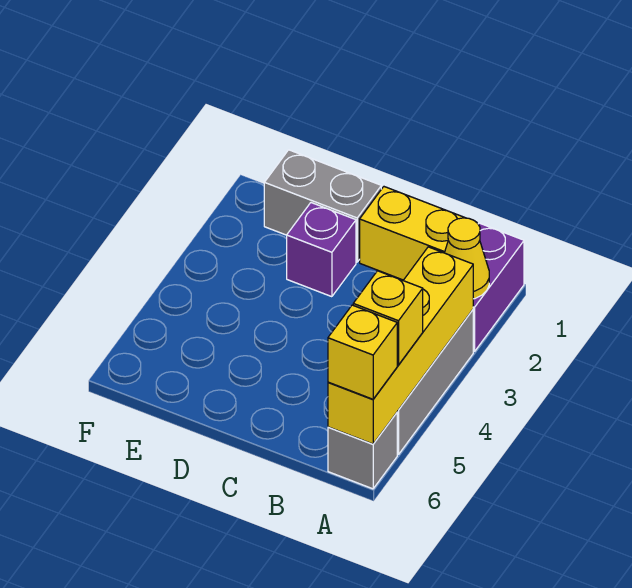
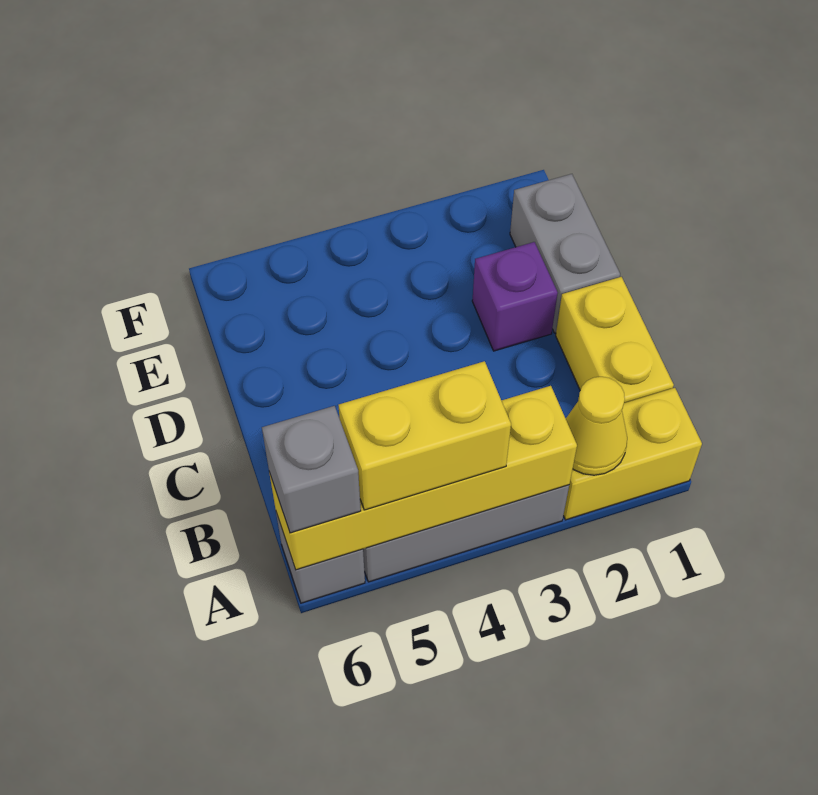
purple brick A1:A2 level 1 -> yellow brick A1:A2 level 1
yellow brick A5 level 3 -> yellow brick A4:A5 level 3
yellow brick A6 level 3 -> grey brick A6 level 3

